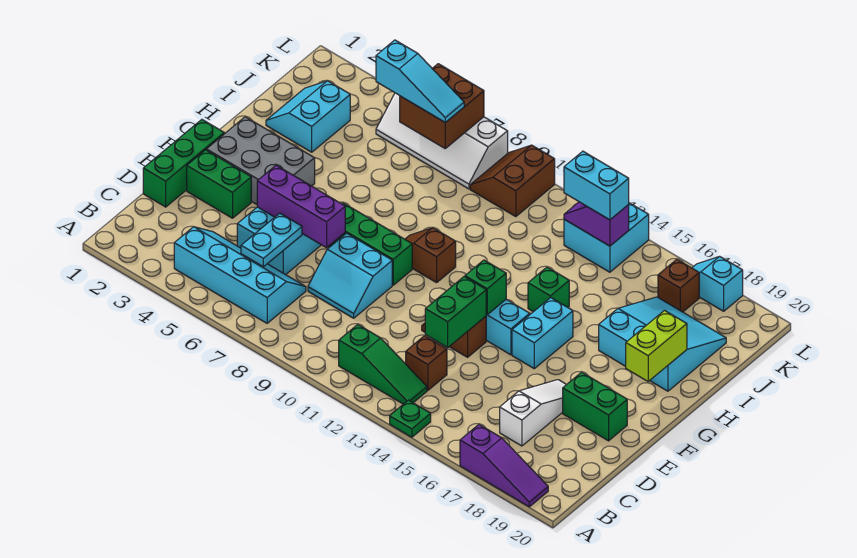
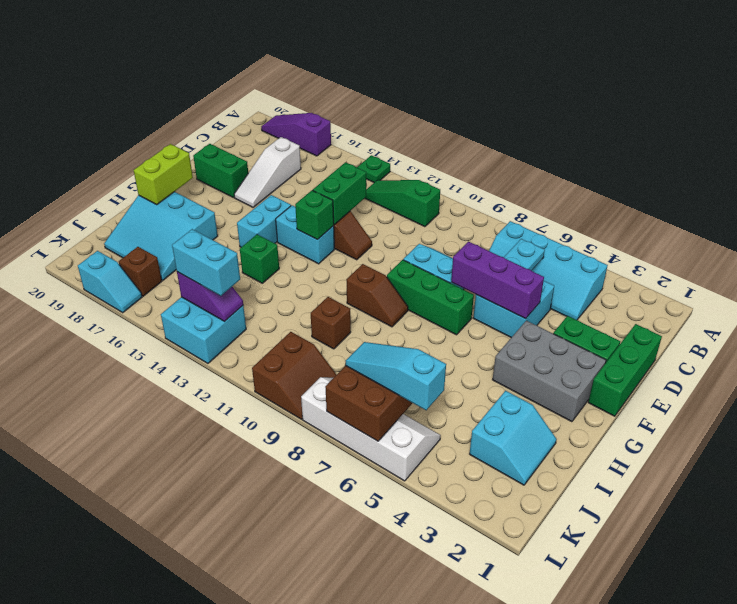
brown brick C13 level 1 -> brown brick I10 level 1

